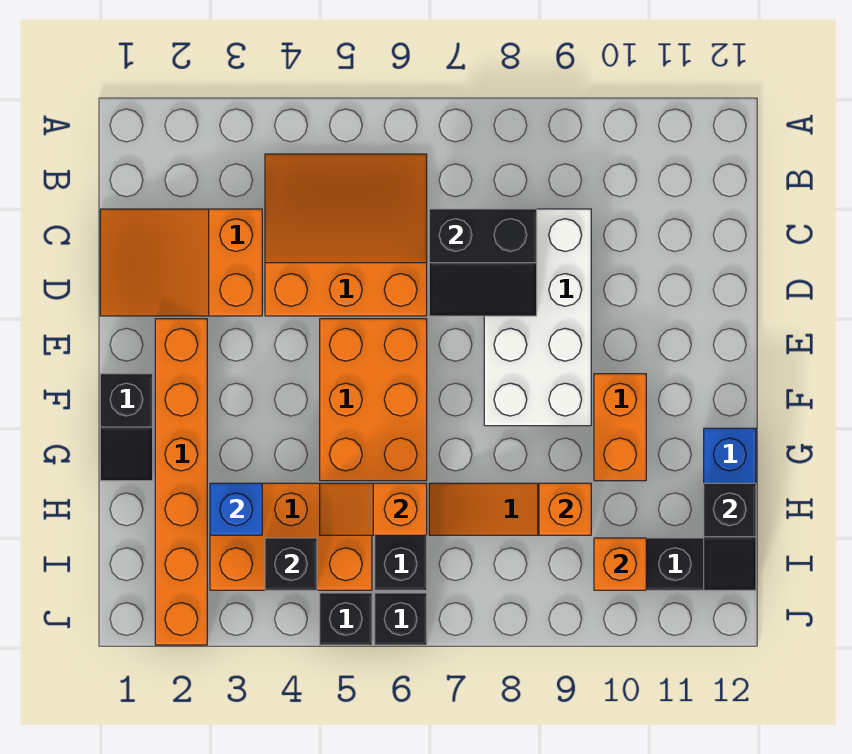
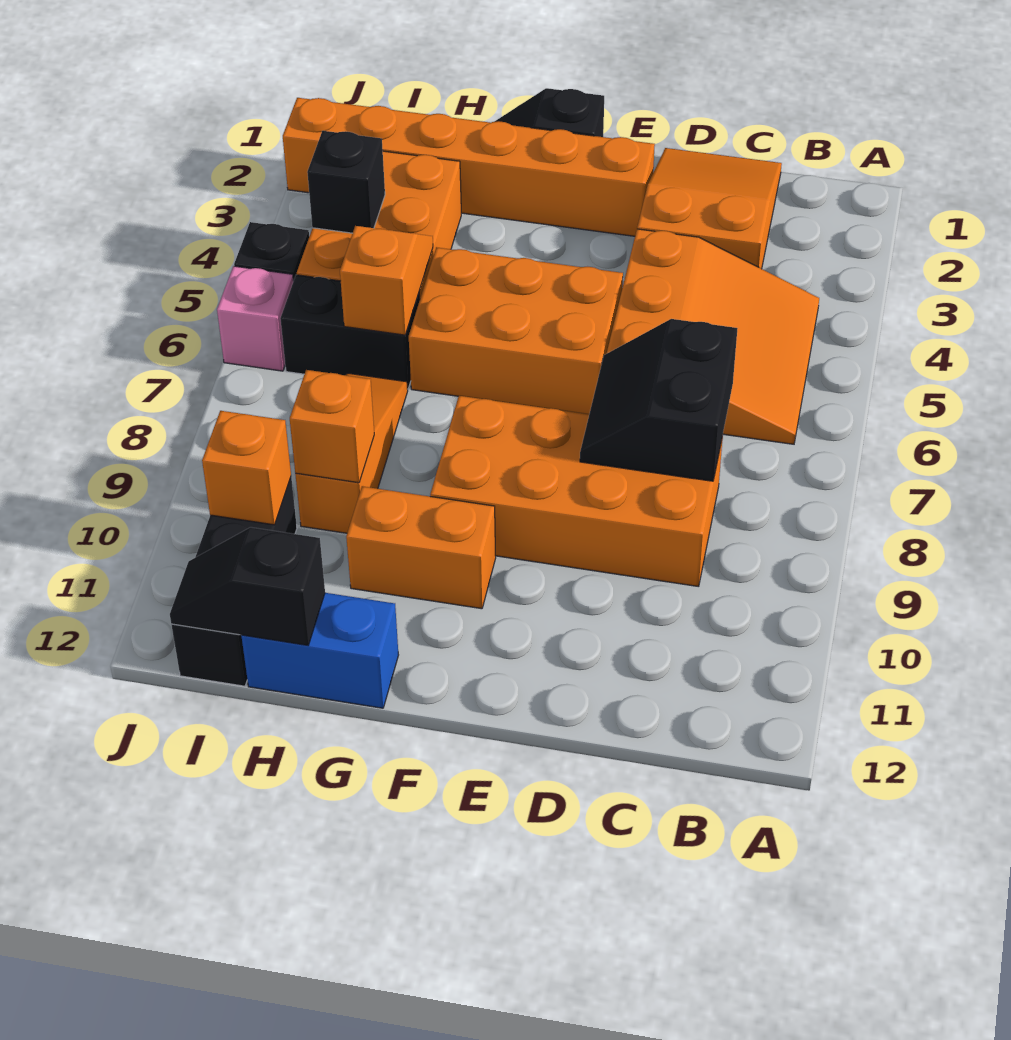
white brick C8:F9 level 1 -> orange brick C8:F9 level 1
blue brick H3 level 2 -> none
black brick J6 level 1 -> pink brick J6 level 1

